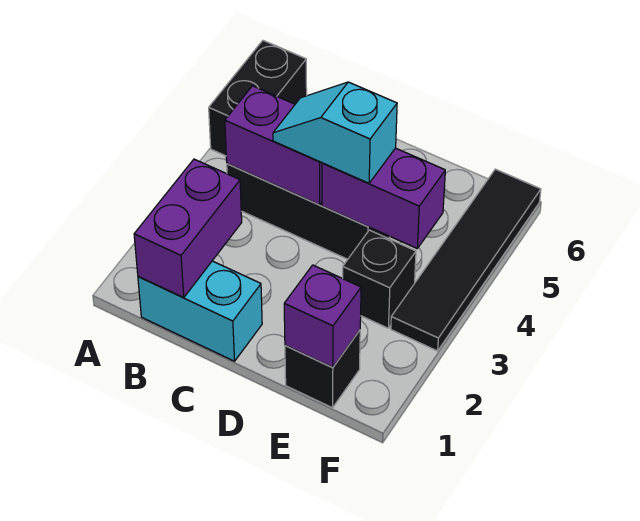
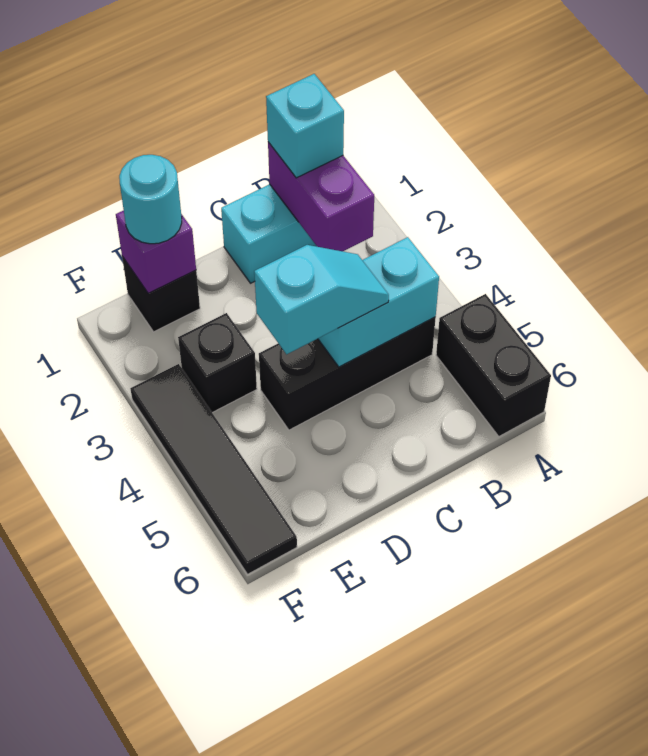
none -> cyan brick B1 level 3
purple brick B4:C4 level 2 -> cyan brick B4:C4 level 2
purple brick D4:E4 level 2 -> none
none -> cyan round brick E1 level 3

